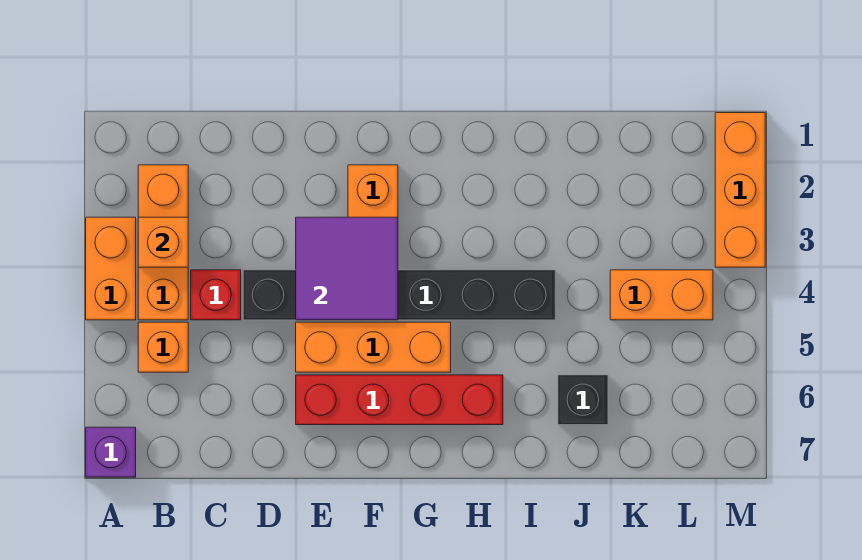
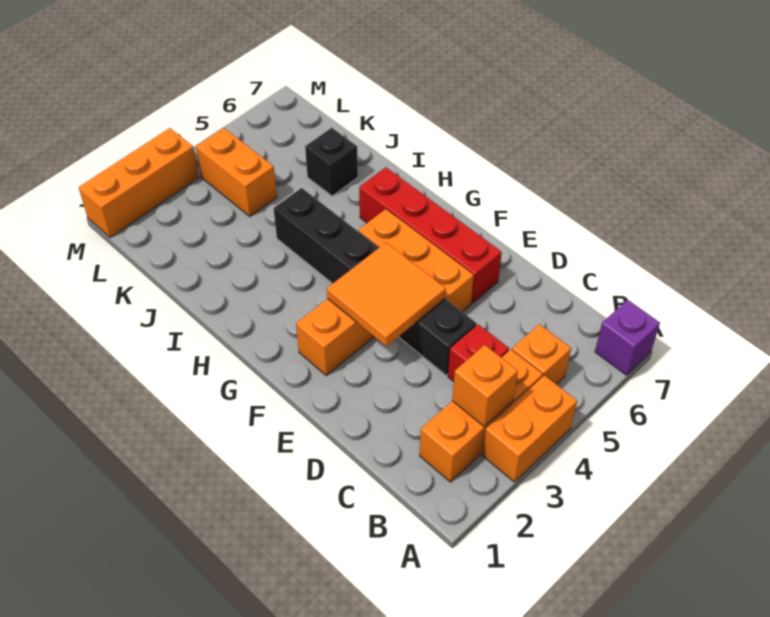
purple tile E3:F4 level 2 -> orange tile E3:F4 level 2

